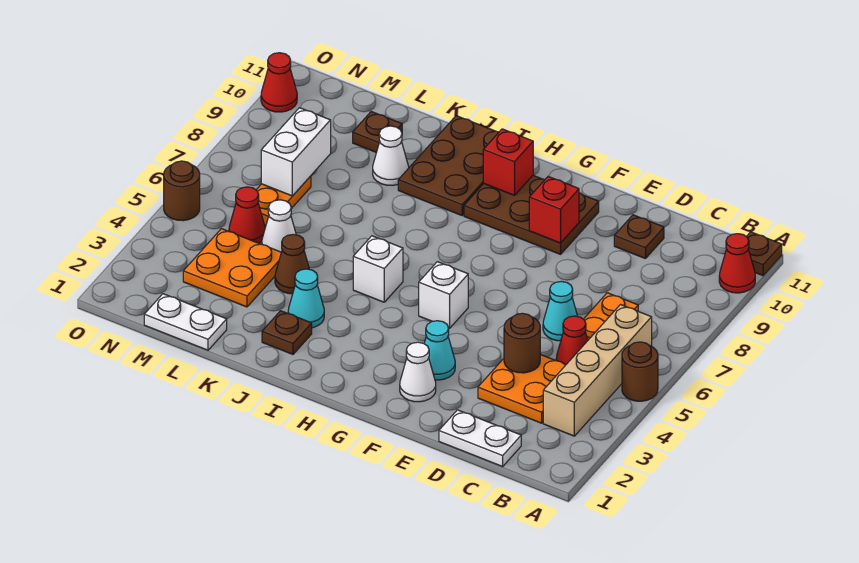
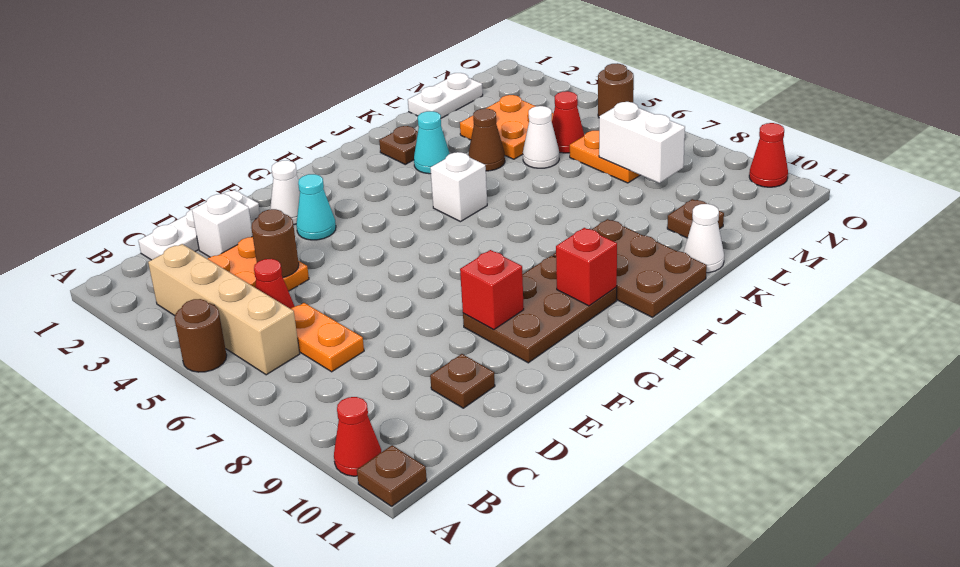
white plate C1:D1 level 1 -> white plate C1:E1 level 1
cyan cone D6 level 1 -> none
white brick G5 level 1 -> white brick D2 level 1
white cone K9 level 1 -> white cone K11 level 1

